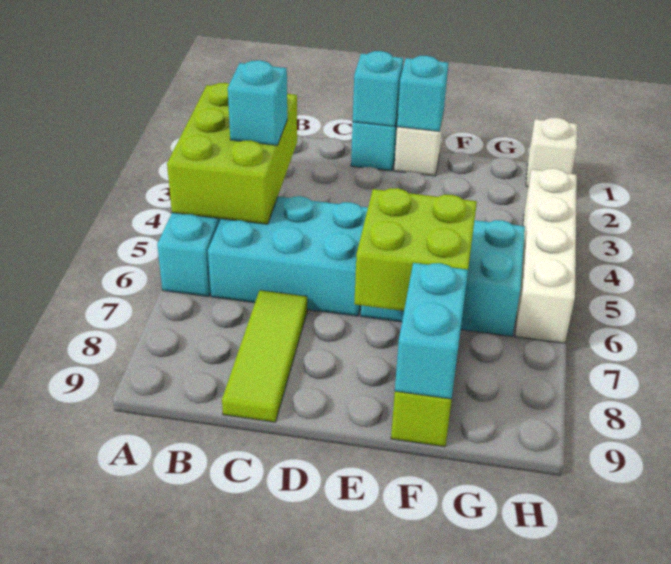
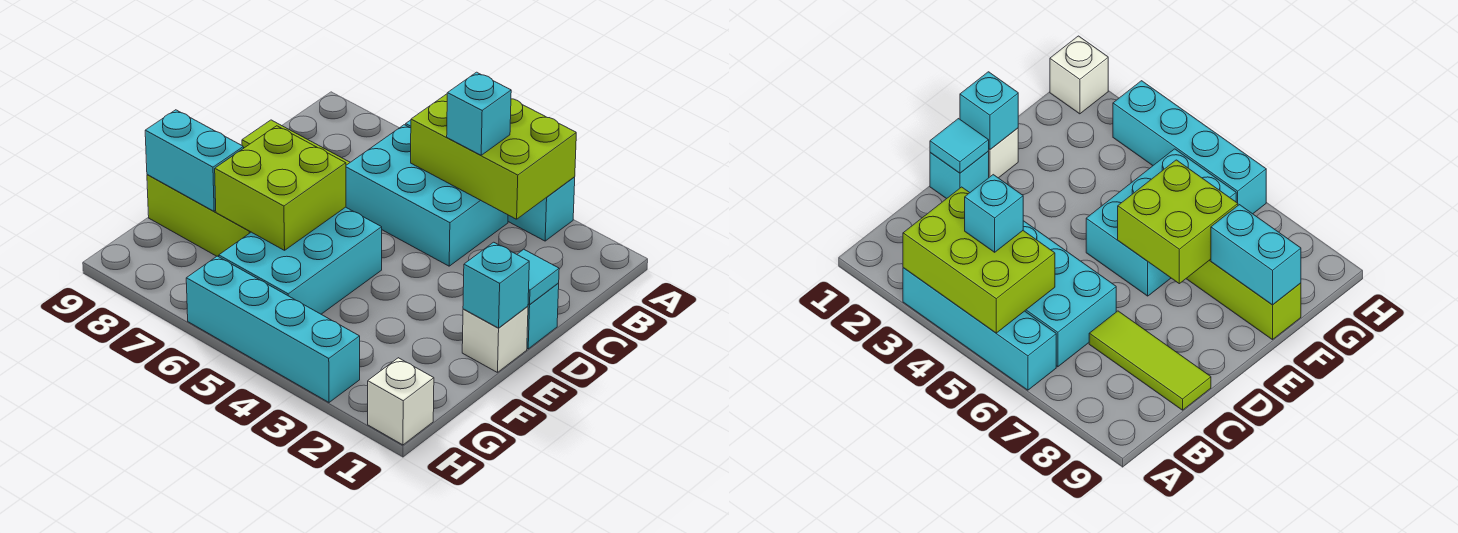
cyan brick B5:D6 level 1 -> cyan brick B4:C6 level 1
cyan brick D1 level 2 -> cyan tile D1 level 2
white brick H3:H6 level 1 -> cyan brick H3:H6 level 1

